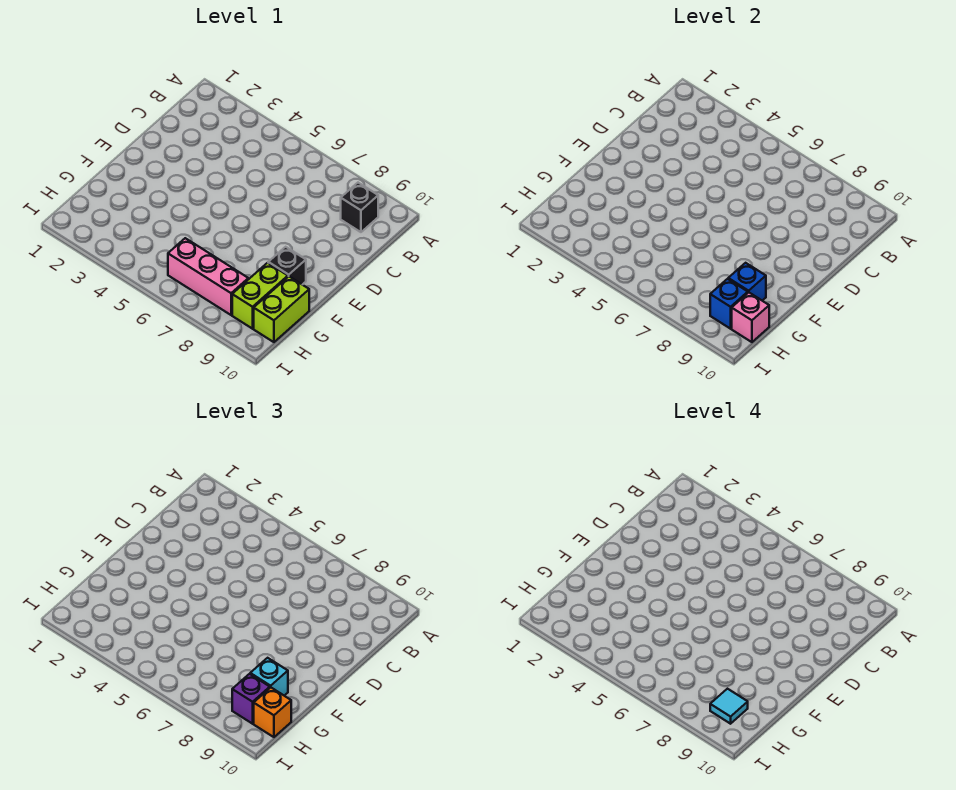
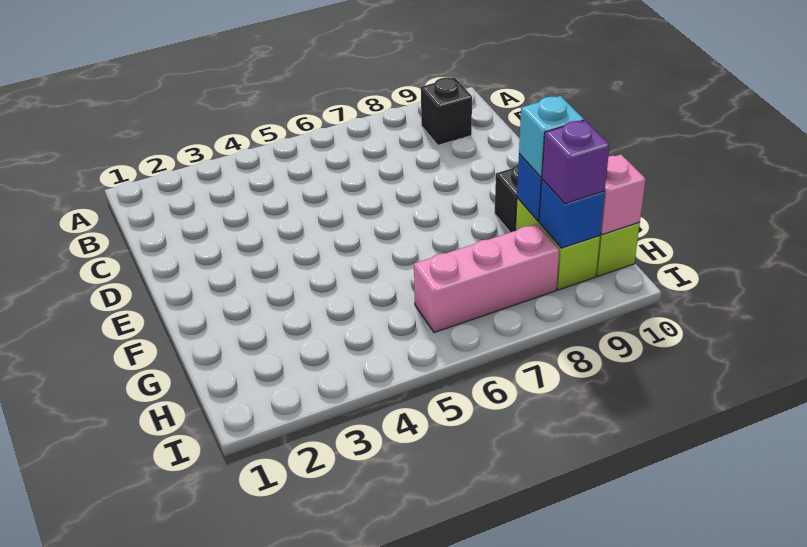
cyan tile H9 level 4 -> none
orange brick H10 level 3 -> none

